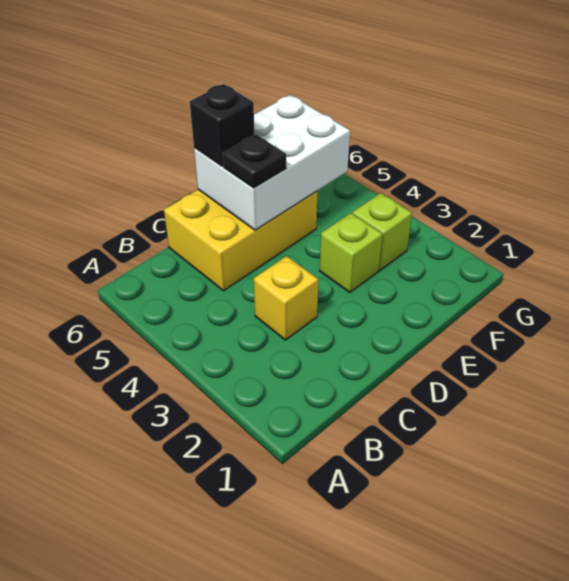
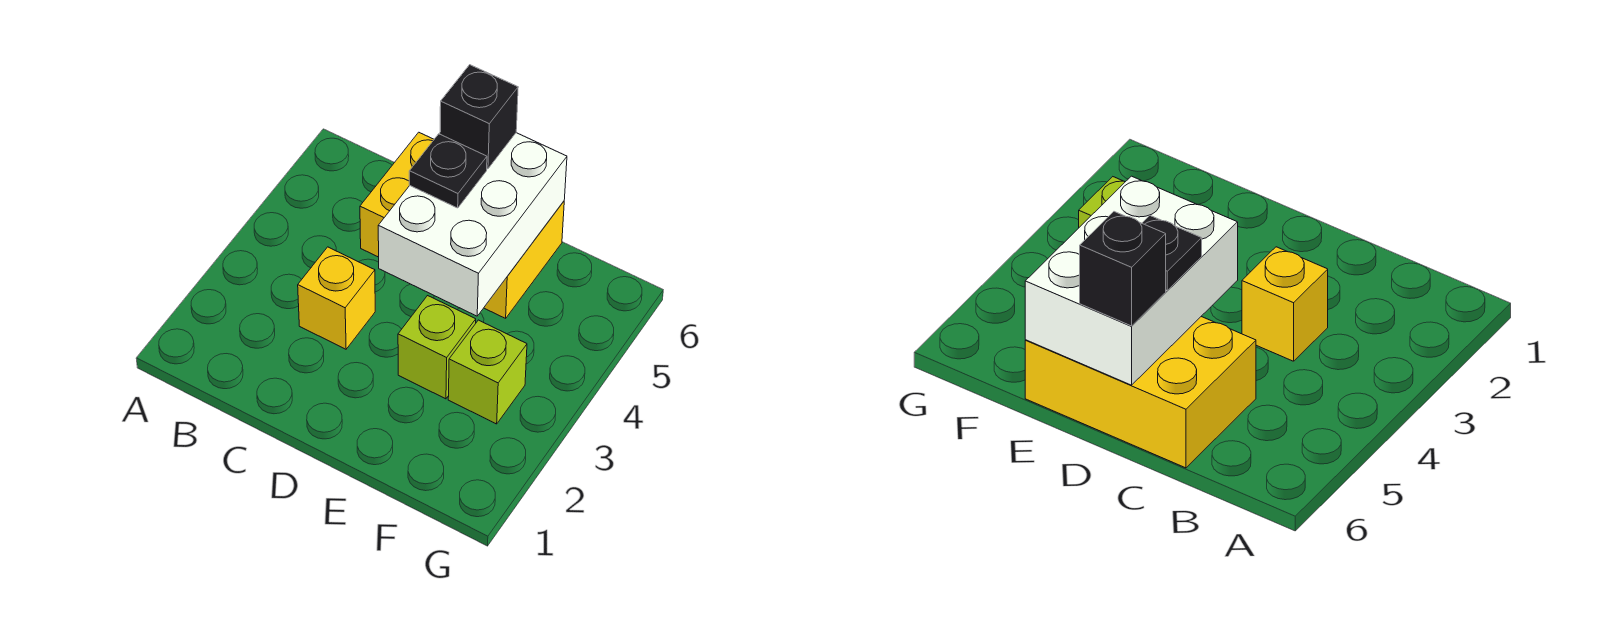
white brick D5:F6 level 2 -> white brick D4:E6 level 2

